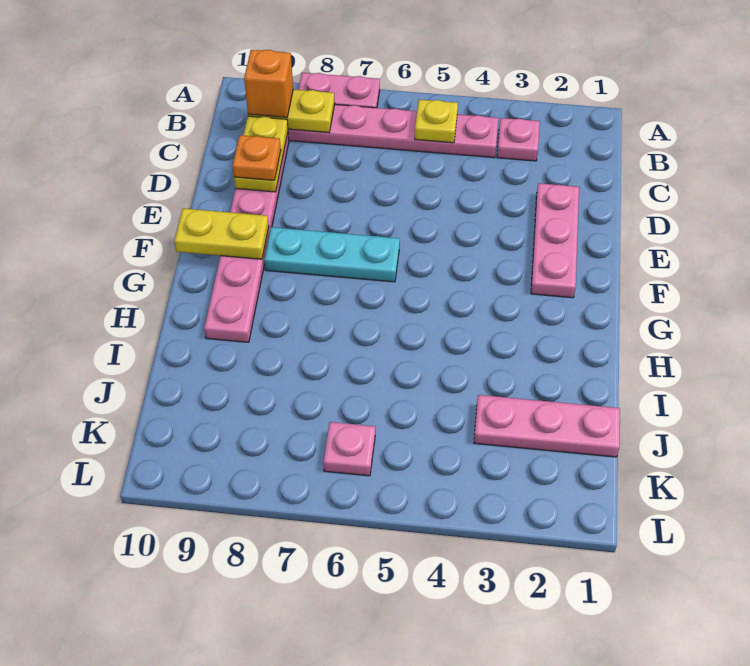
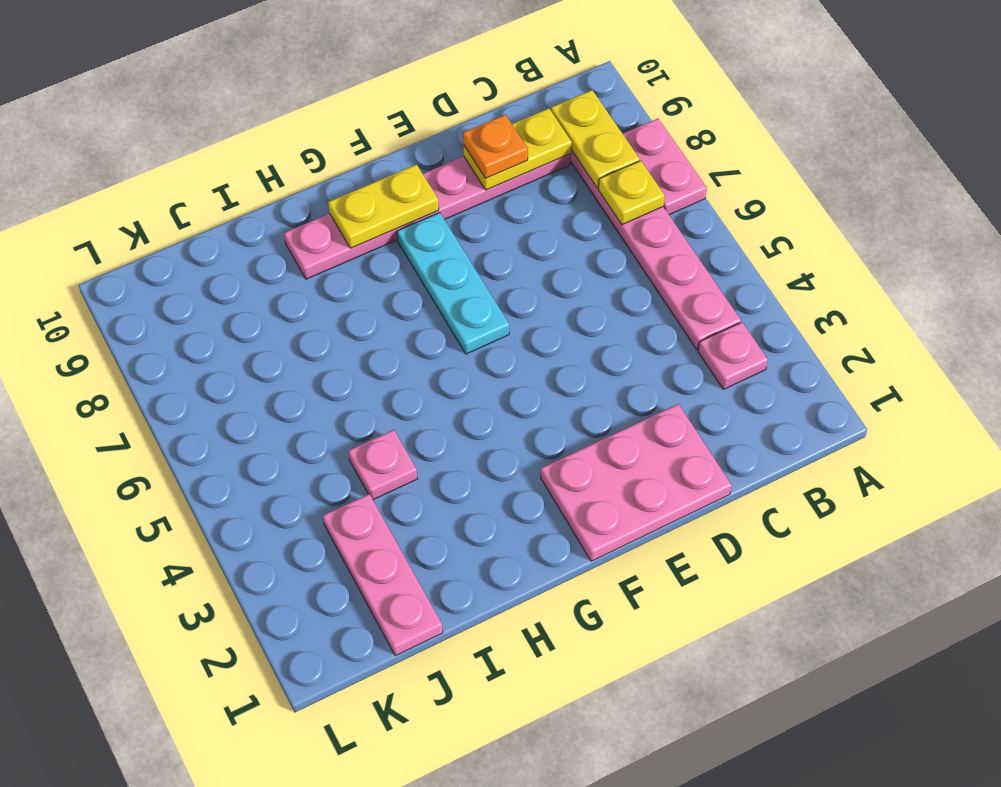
yellow plate B5 level 2 -> yellow plate B7 level 2
orange brick B9 level 3 -> none
pink plate D2:F2 level 1 -> pink plate D1:F2 level 1
yellow plate F9:F10 level 2 -> yellow plate F9:G9 level 2
pink plate K6 level 1 -> pink plate I4 level 1

